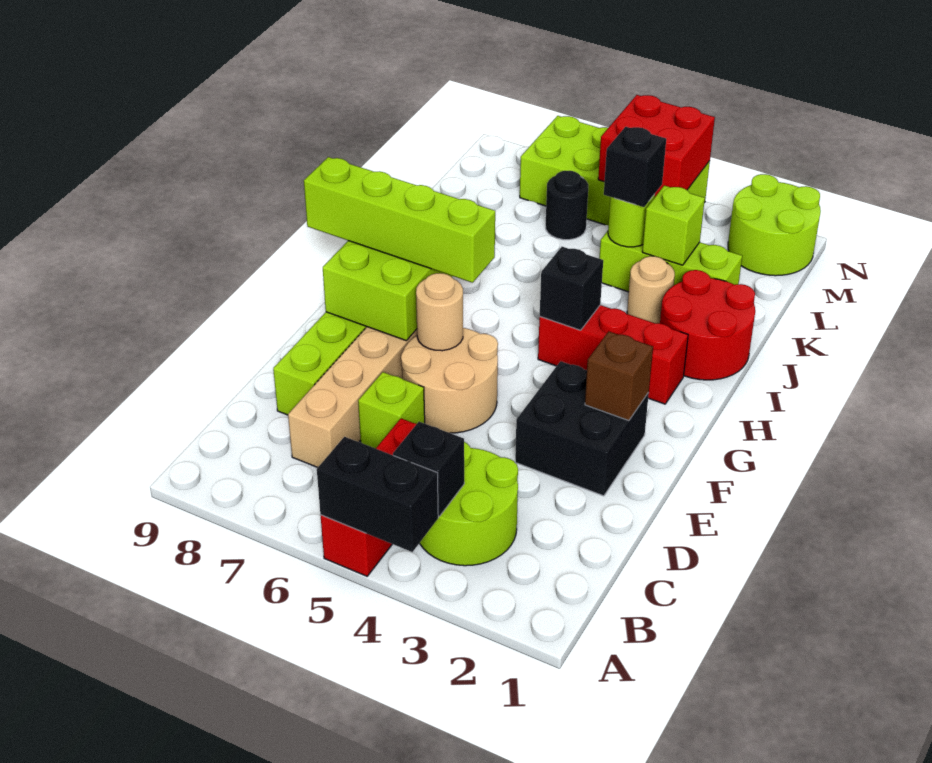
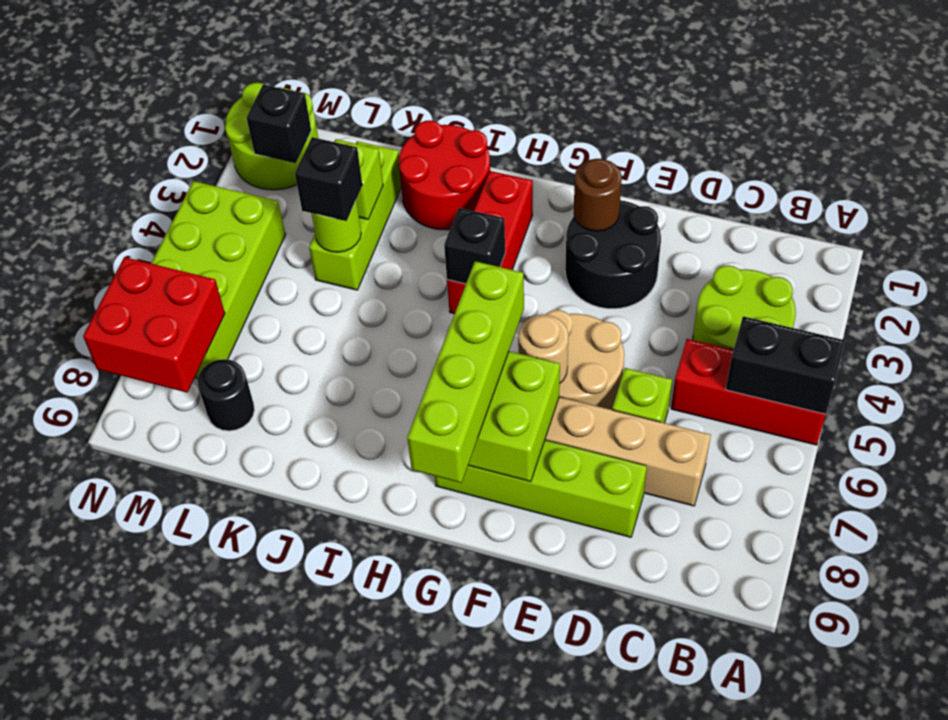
black brick A4:A5 level 2 -> black brick A5:B5 level 2
black brick B4 level 2 -> black brick M2 level 2
black brick E2:F3 level 1 -> black round brick E2:F3 level 1
brown brick F2 level 2 -> brown round brick F2 level 2
tan round brick J3 level 1 -> none
black round brick L6 level 1 -> black round brick L8 level 1
red brick M4:N5 level 2 -> red brick M7:N8 level 2

